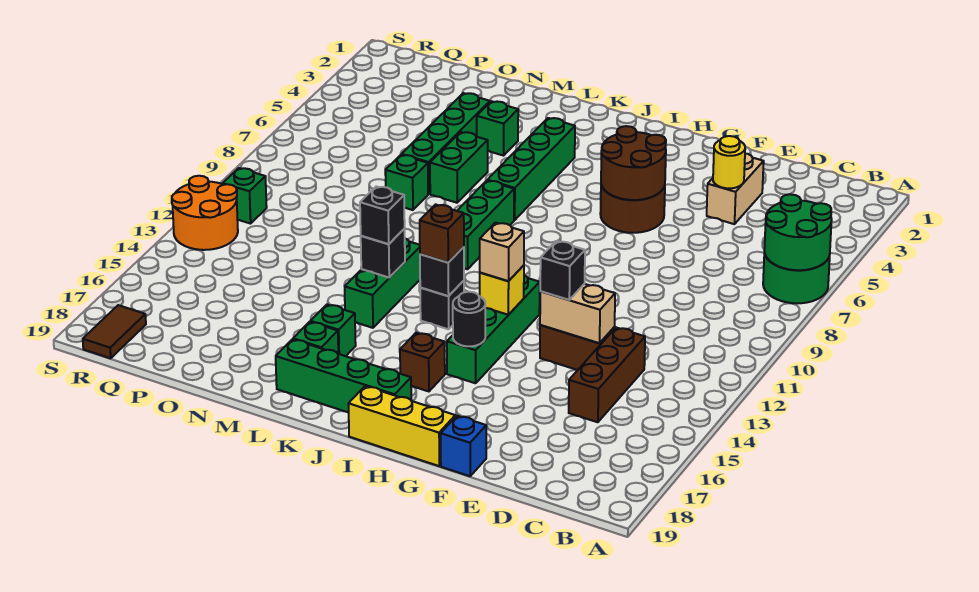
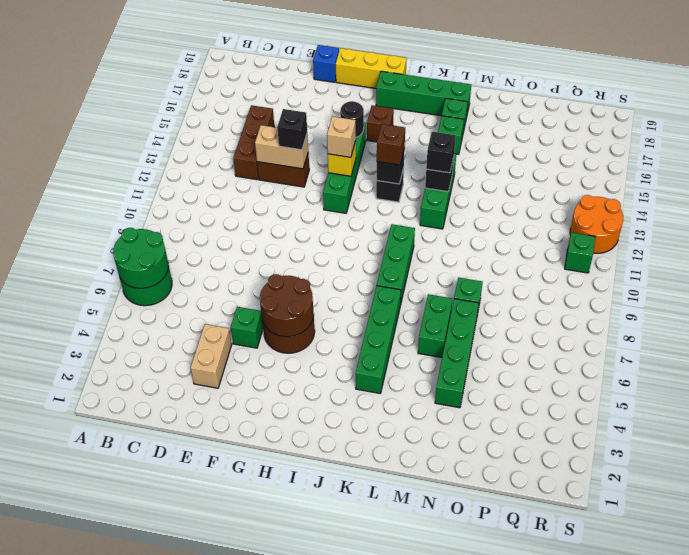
yellow round brick E4 level 2 -> none
green brick M4 level 1 -> green brick F5 level 1
brown tile R18:R19 level 1 -> none

